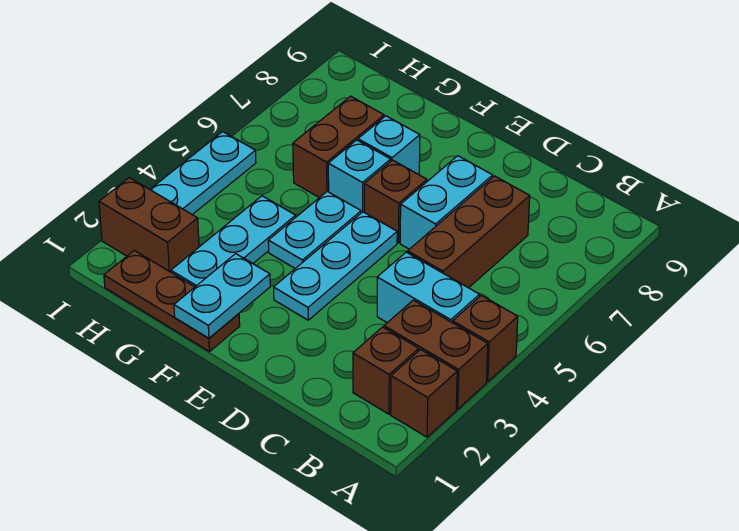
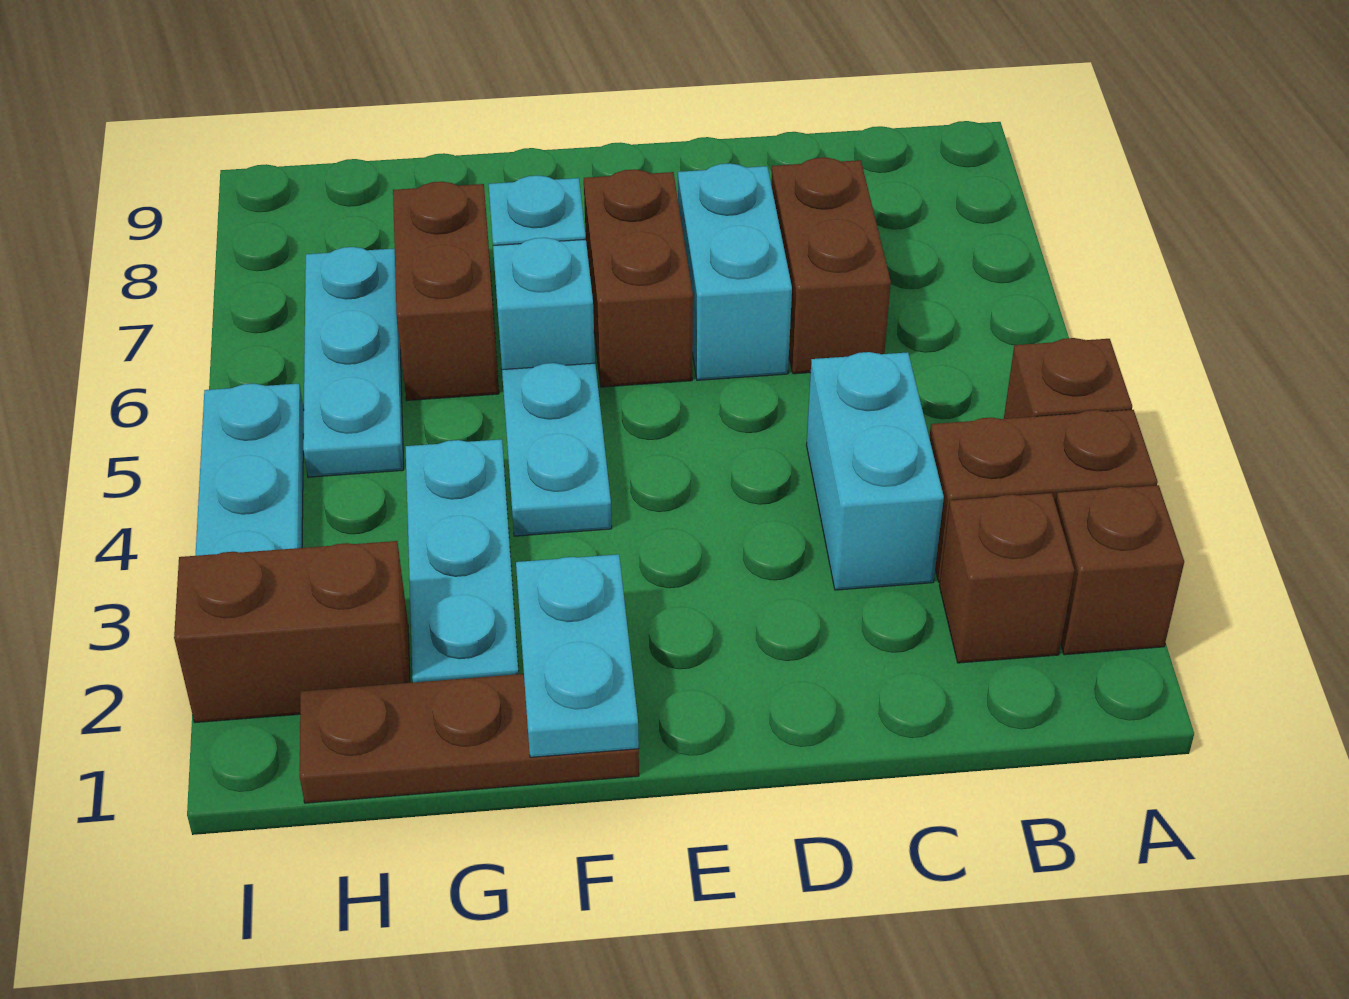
cyan brick B4:C4 level 1 -> cyan brick C3:C4 level 1
brown brick C5:C7 level 1 -> brown brick C6:C7 level 1
cyan plate E3:E5 level 1 -> cyan plate H5:H7 level 1
brown brick E6 level 1 -> brown brick E6:E7 level 1

